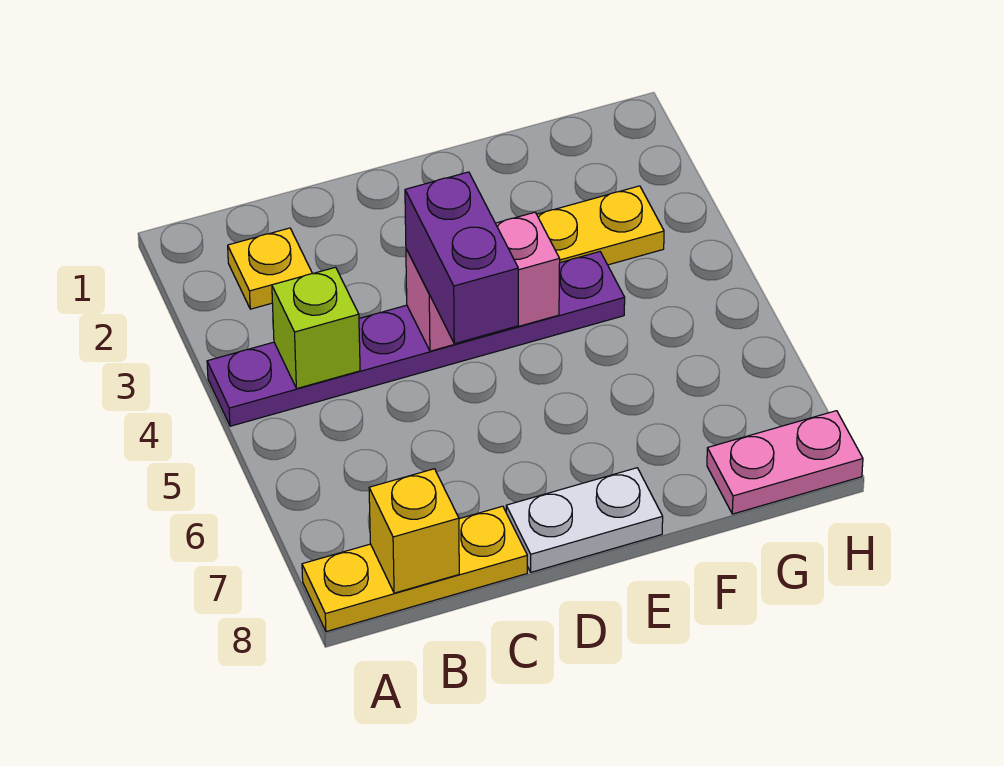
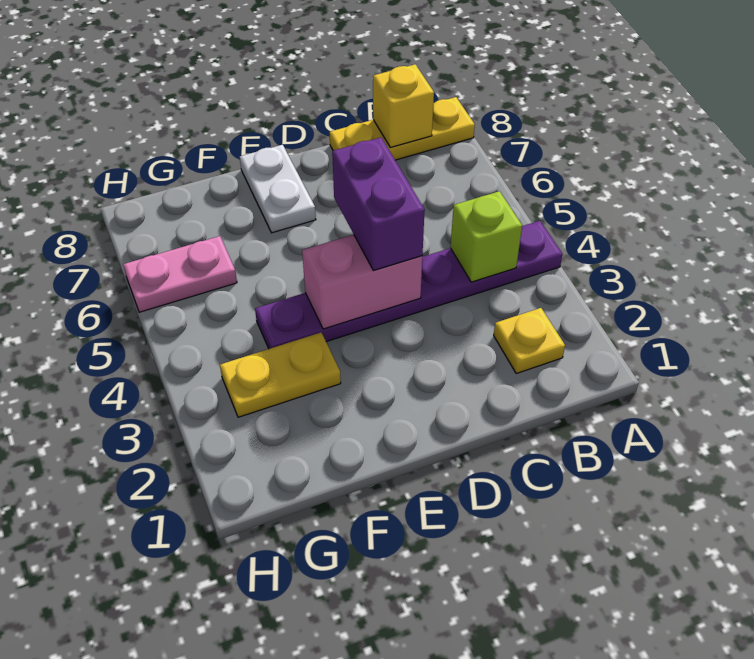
white plate D8:E8 level 1 -> white plate E7:E8 level 1
pink plate G8:H8 level 1 -> pink plate G6:H6 level 1

